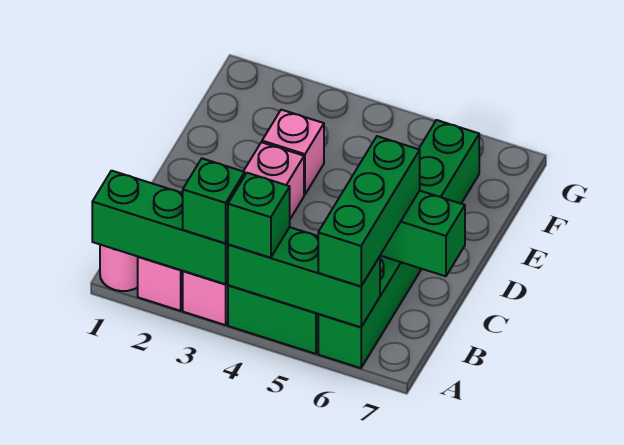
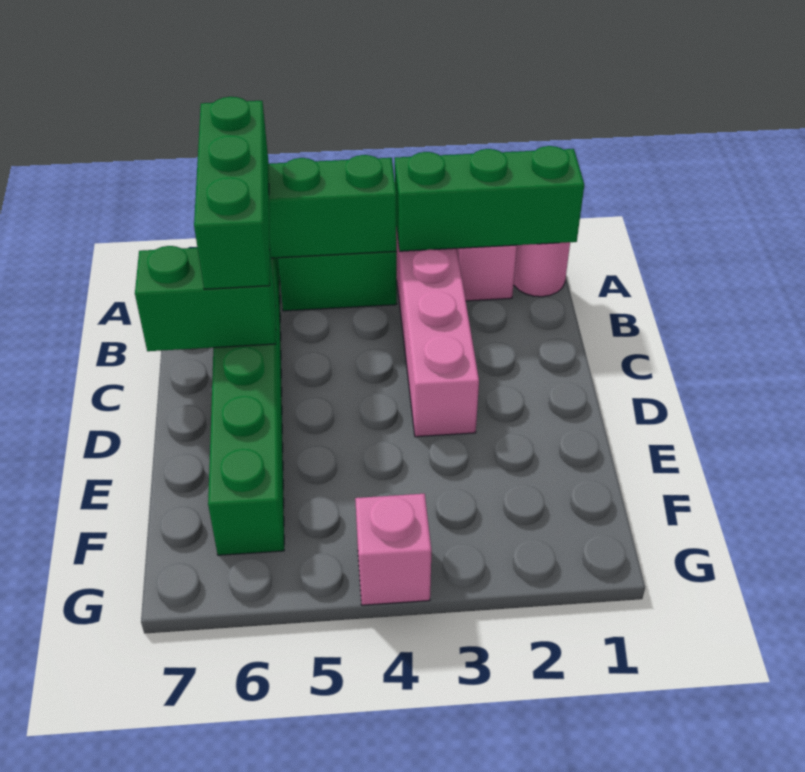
green brick A3 level 3 -> none
green brick A4 level 3 -> none
pink brick E3 level 1 -> pink brick G4 level 1

